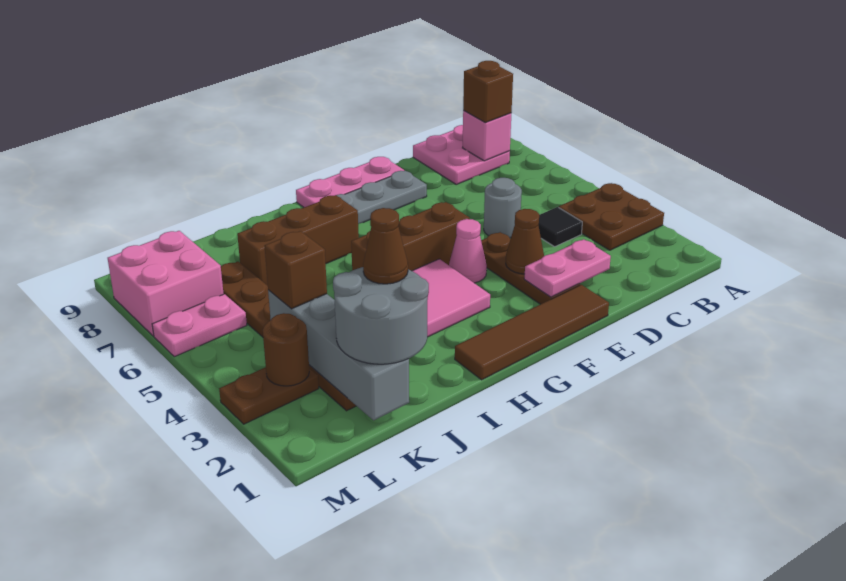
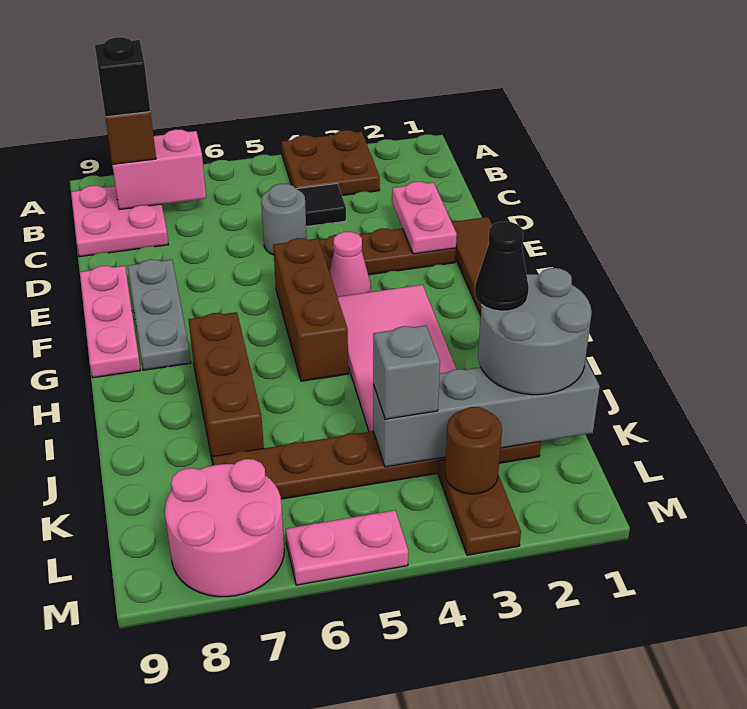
pink brick B8 level 2 -> pink brick B7:B8 level 2
none -> black brick B8 level 4
brown cone E3 level 2 -> none
brown cone J2 level 4 -> black cone J2 level 4
brown brick K4 level 3 -> grey brick K4 level 3
pink plate L6:M6 level 1 -> pink plate M5:M6 level 1
pink brick L7:M8 level 1 -> pink round brick L7:M8 level 1

